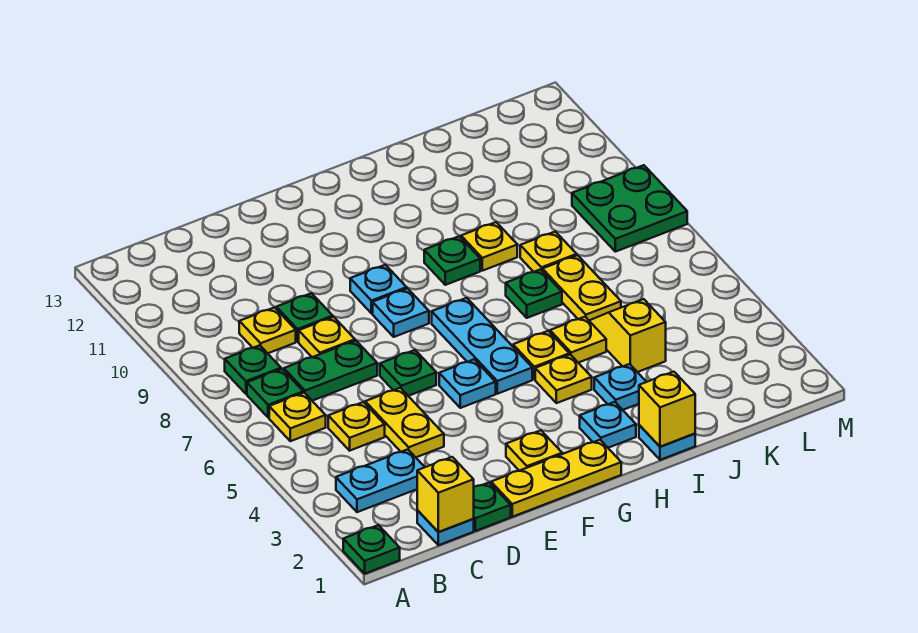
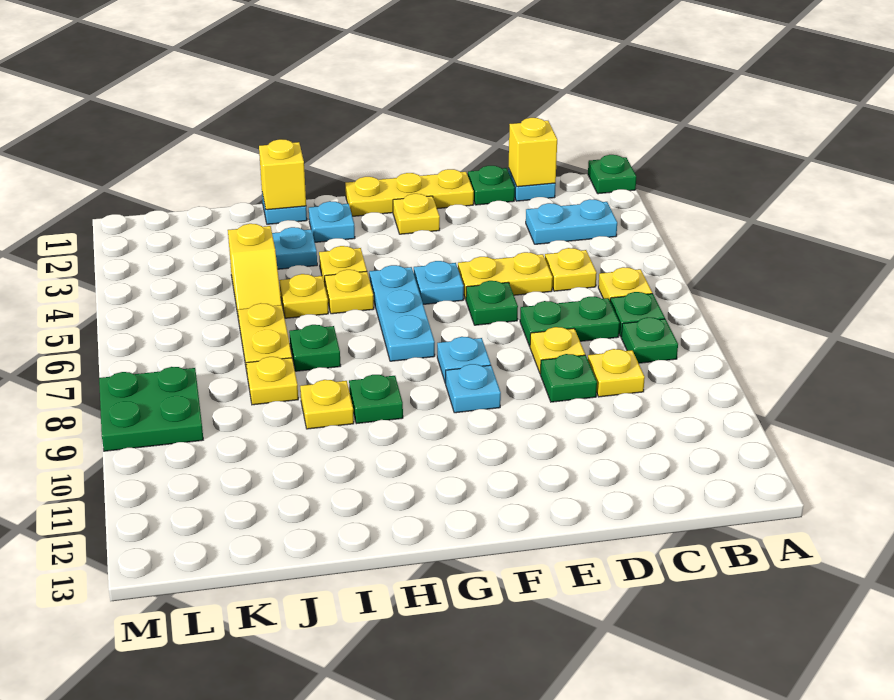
yellow plate D4:D5 level 1 -> yellow plate D5:E5 level 1

